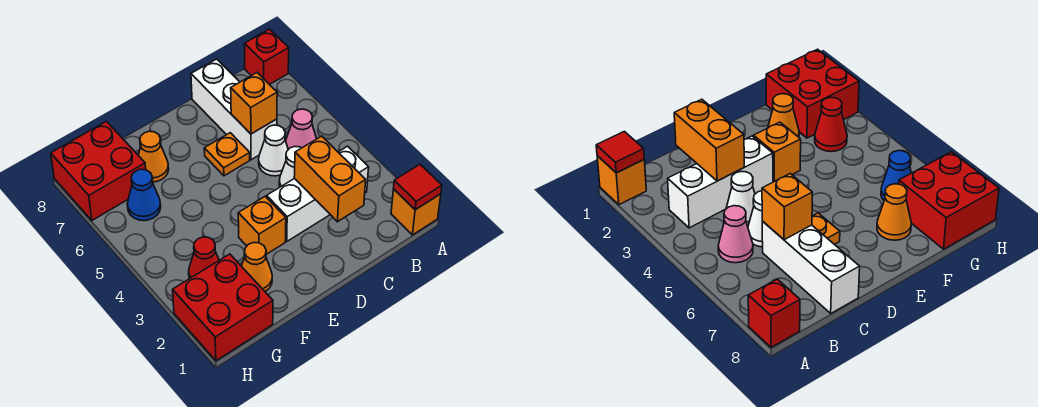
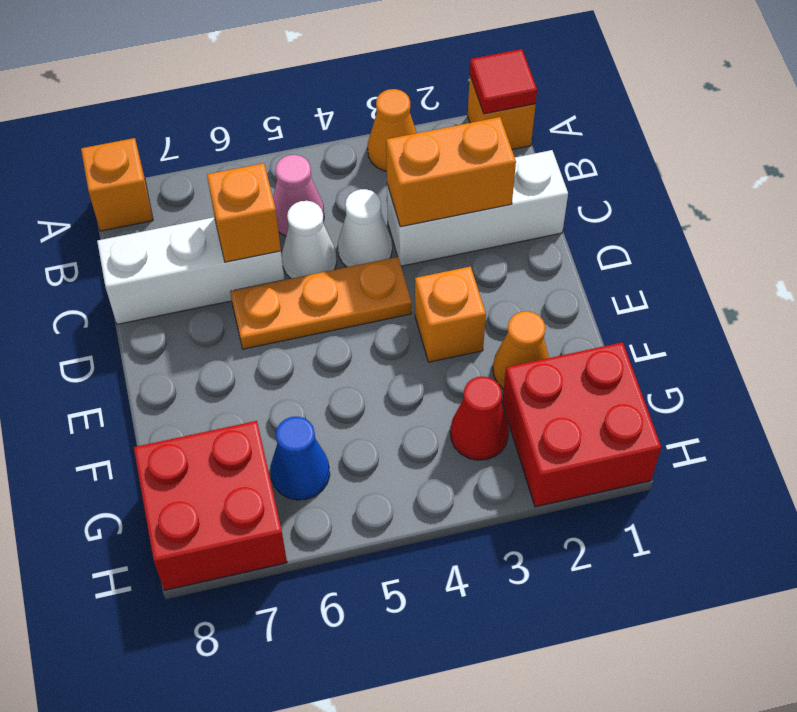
red brick A8 level 1 -> orange brick A8 level 1
white brick B3:D3 level 1 -> white brick C1:C3 level 1
orange plate D6 level 1 -> orange plate D4:D6 level 1
orange cone F7 level 1 -> orange cone A3 level 1

